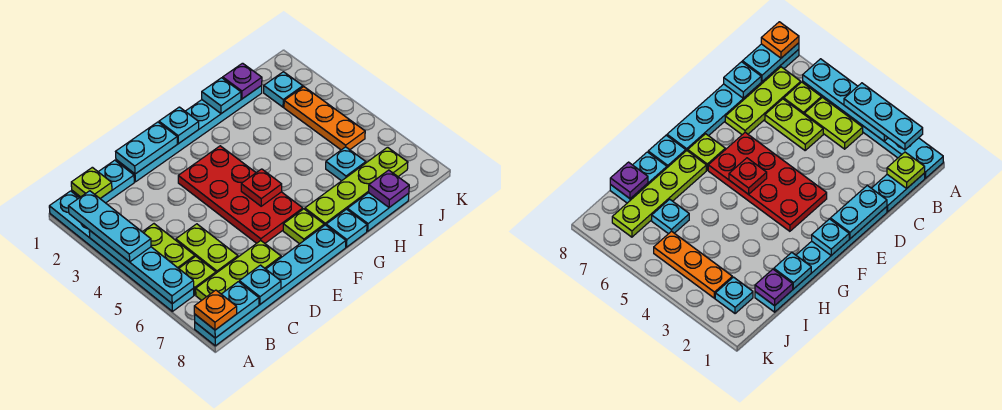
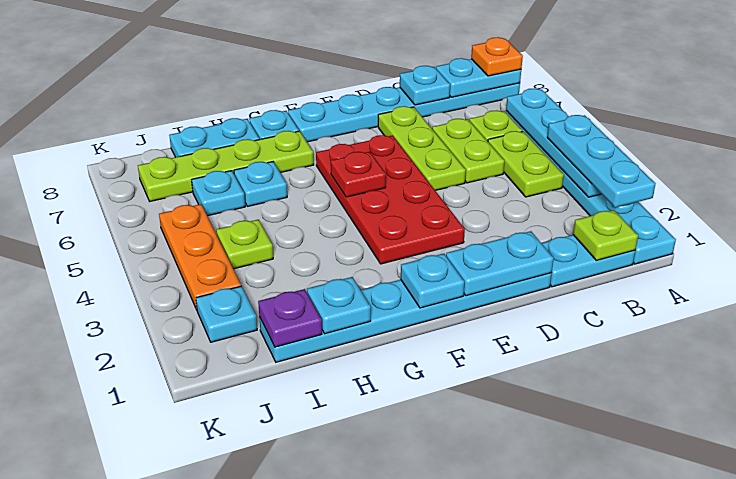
lime plate B7:D7 level 1 -> lime plate D5:D7 level 1
lime plate F7 level 1 -> lime plate I4 level 1
none -> cyan plate H6 level 1
purple plate I8 level 2 -> none

